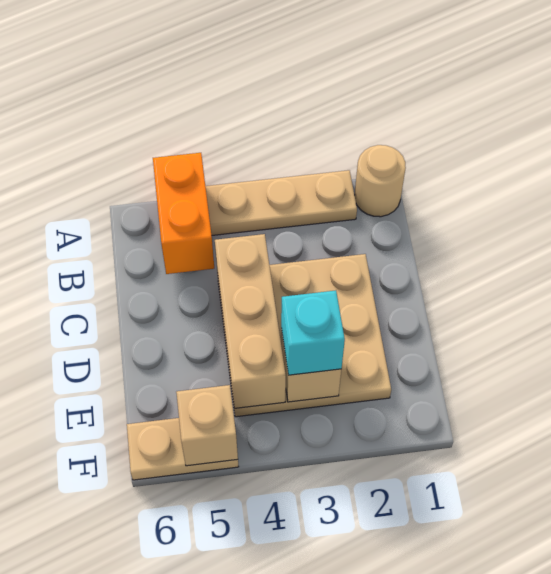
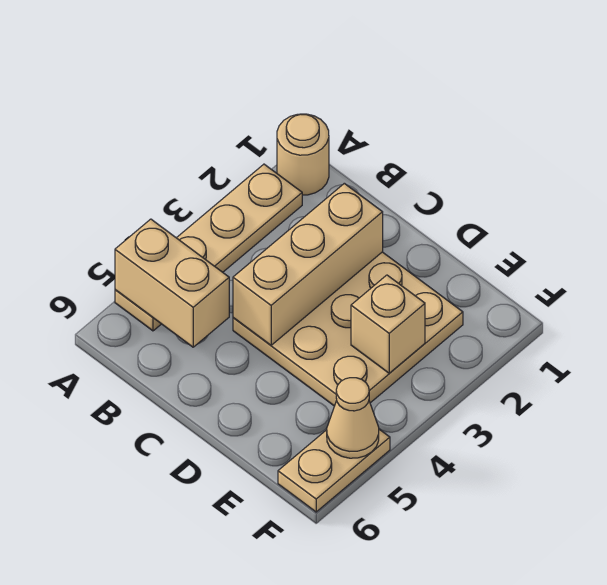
orange brick A5:B5 level 2 -> tan brick A5:B5 level 2
tan brick C4:E4 level 2 -> tan brick C2:C4 level 2
cyan brick E3 level 3 -> none
tan brick F5 level 2 -> tan cone F5 level 2

